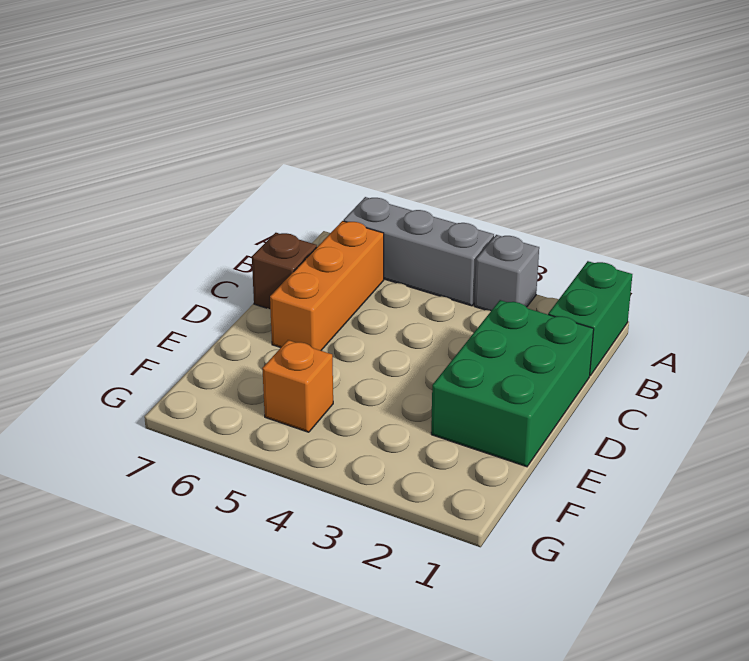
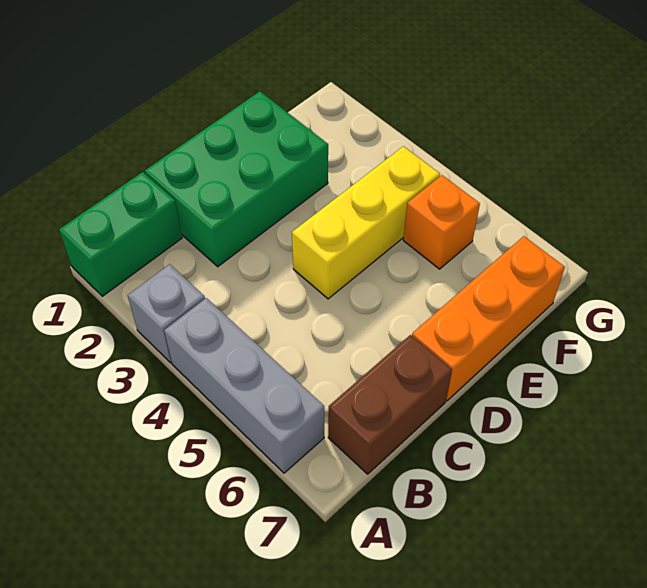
orange brick B6:D6 level 1 -> orange brick D7:F7 level 1
brown brick C7 level 1 -> brown brick B7:C7 level 1
none -> yellow brick D4:F4 level 1

